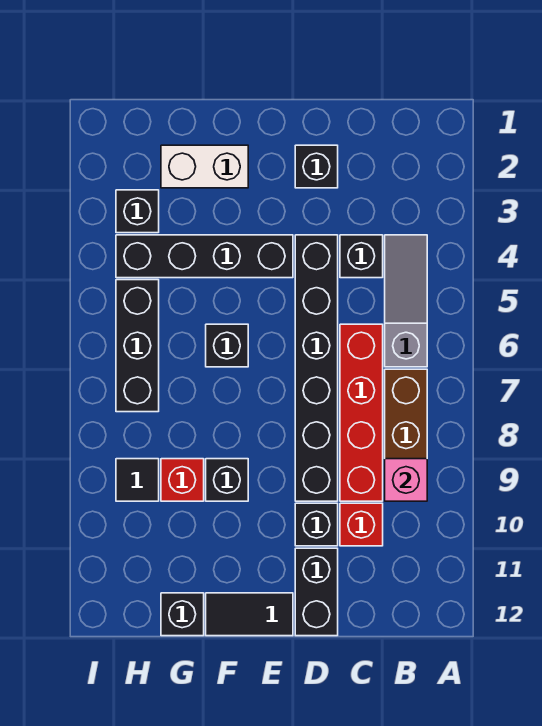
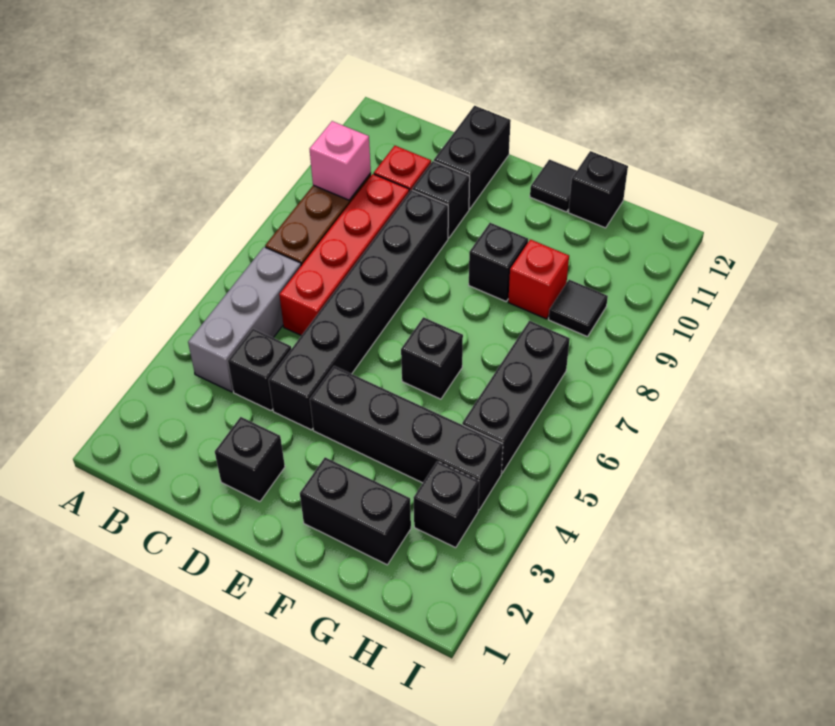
grey slope B4:B6 level 1 top 6 -> grey brick B4:B6 level 1
black tile E12:F12 level 1 -> black tile F12 level 1
white brick F2:G2 level 1 -> black brick F2:G2 level 1

